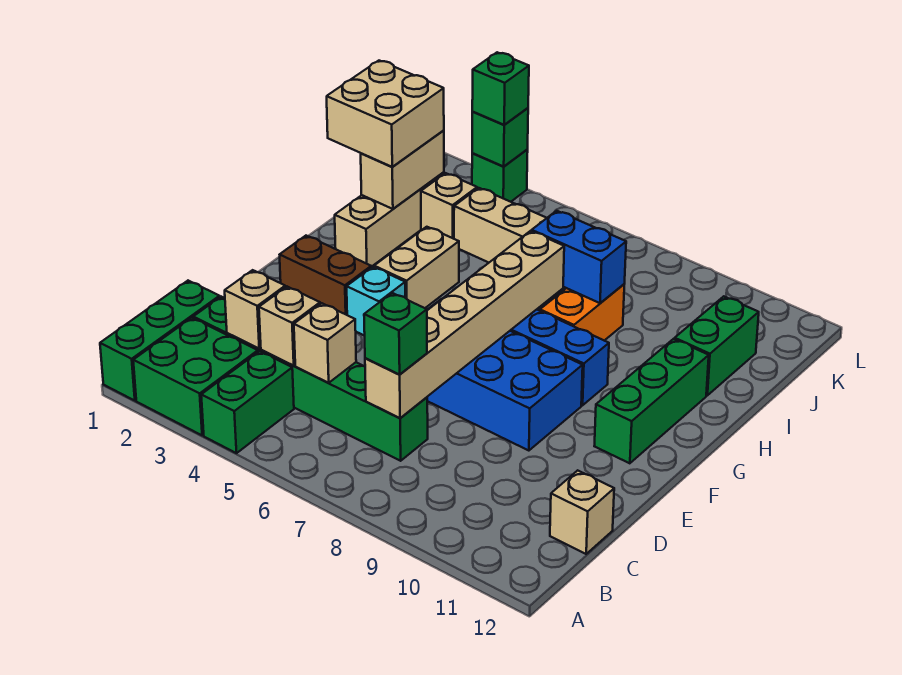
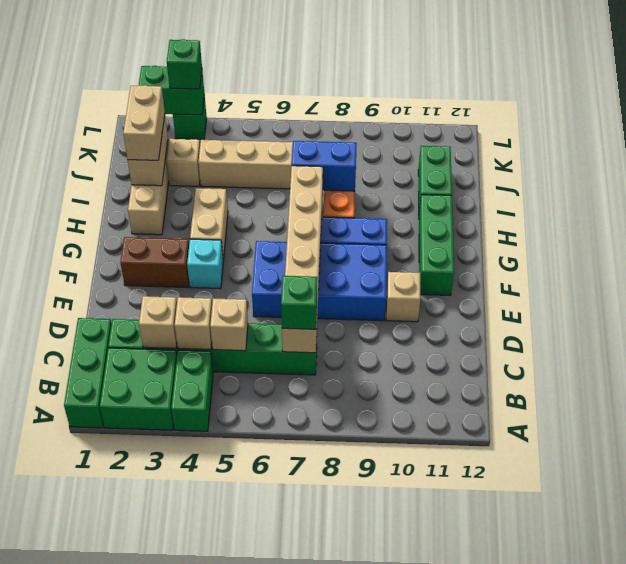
tan brick C12 level 1 -> tan brick E10 level 1
tan brick I1:J2 level 3 -> tan brick I2:J2 level 3
green brick L3 level 2 -> green brick L2:L3 level 2

